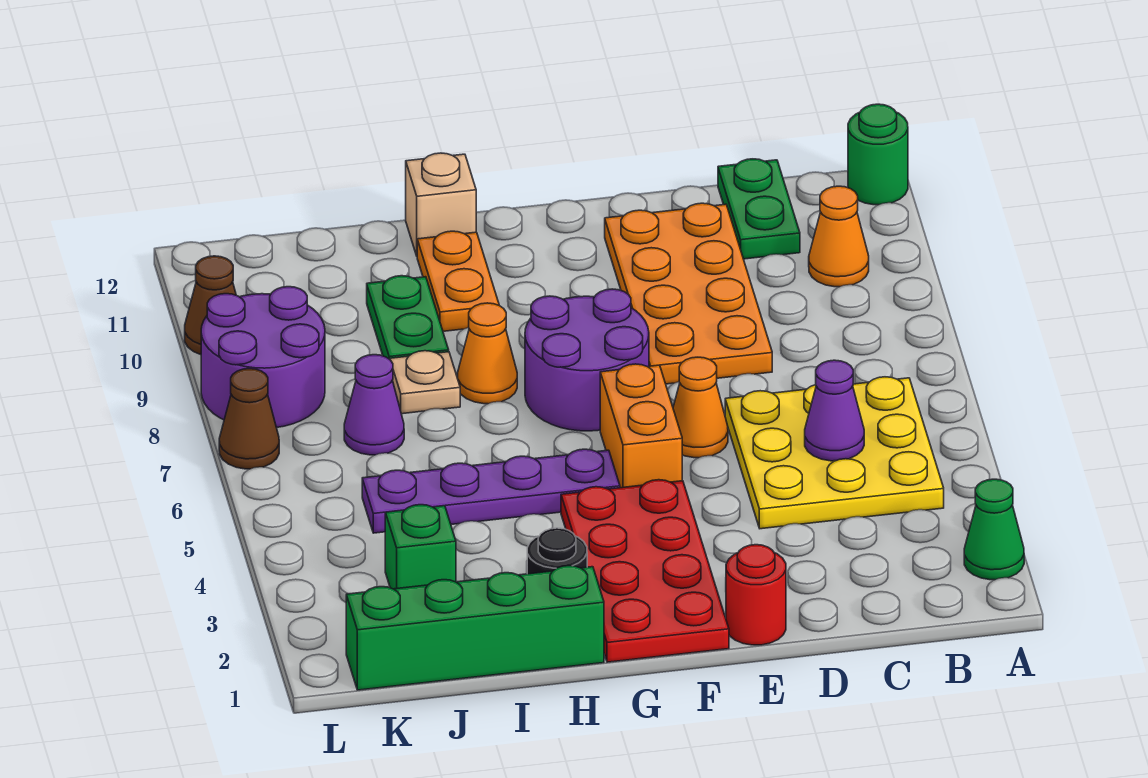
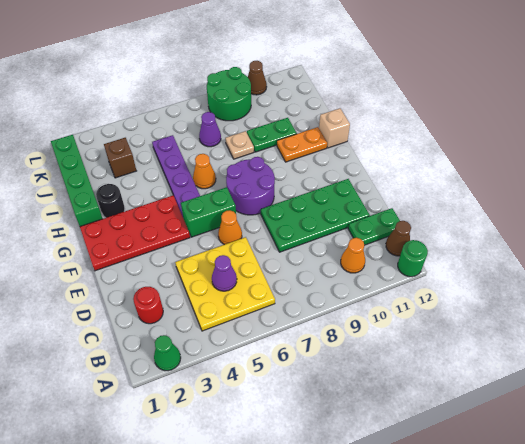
orange plate D8:E11 level 1 -> green plate D8:E11 level 1
red round brick E1 level 1 -> red round brick C2 level 1
orange brick F5:F6 level 1 -> green brick F5:F6 level 1
orange cone H8 level 1 -> orange cone H6 level 1
green brick J3 level 1 -> brown brick J3 level 1
purple round brick K8:L9 level 1 -> green round brick K8:L9 level 1
brown cone L7 level 1 -> brown cone B12 level 1

